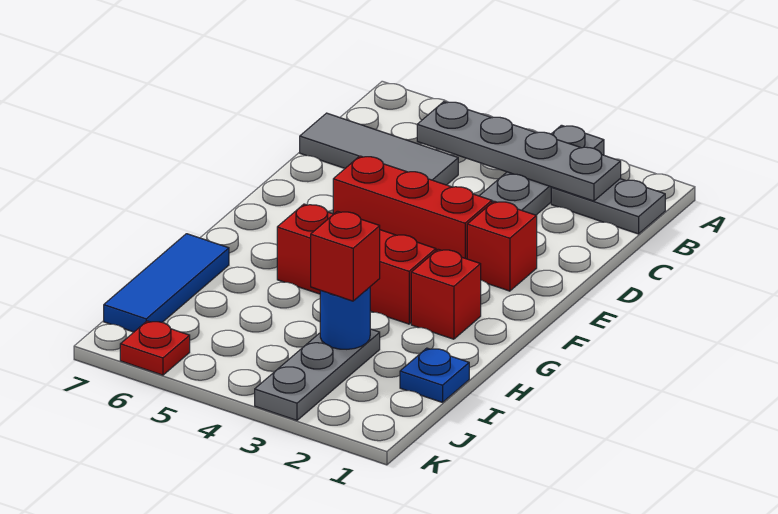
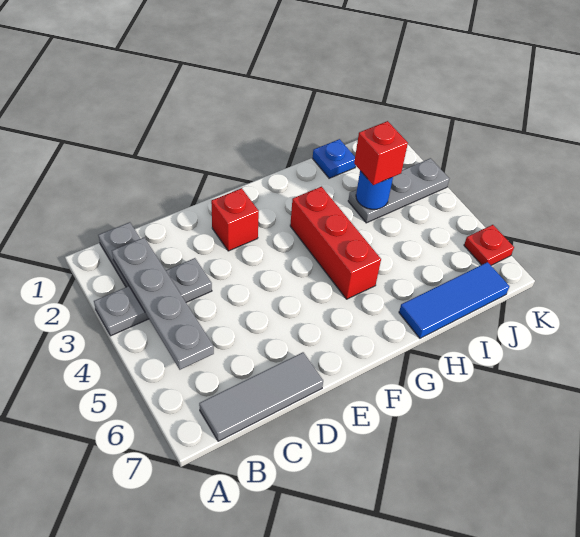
grey tile C5:C7 level 1 -> grey tile B7:D7 level 1
red brick E3:E5 level 1 -> none
red brick G2 level 1 -> none

